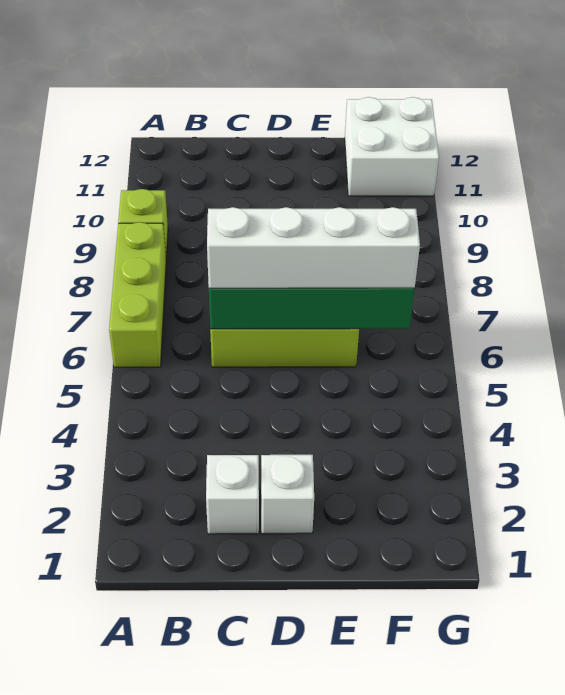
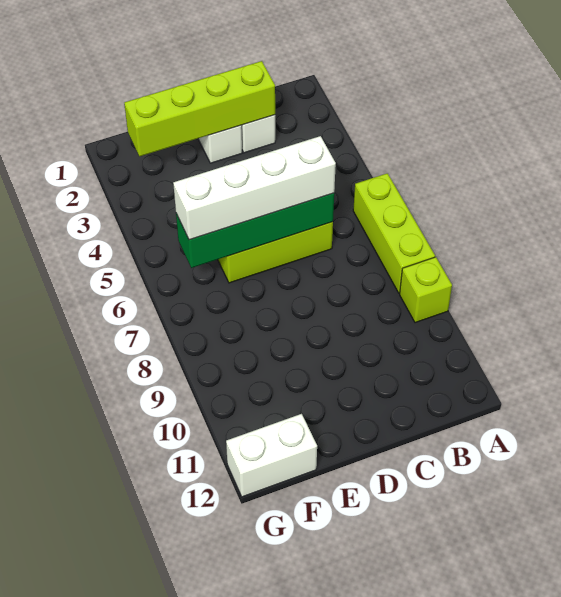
none -> lime brick C2:F2 level 2
white brick F11:G12 level 1 -> white brick F12:G12 level 1

